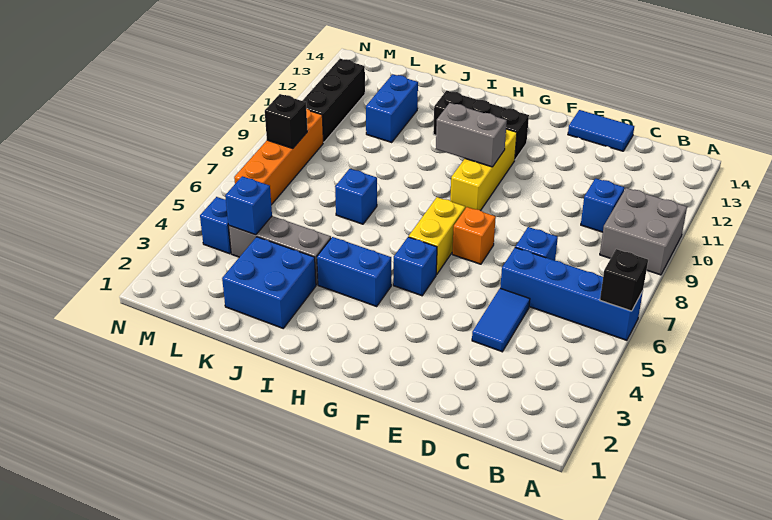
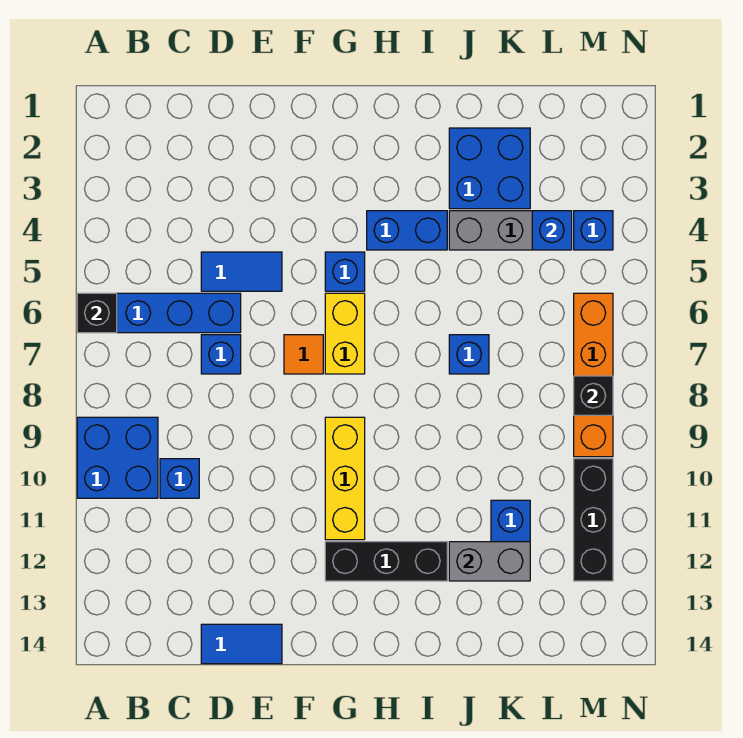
grey brick A9:B10 level 1 -> blue brick A9:B10 level 1
blue tile D4:D5 level 1 -> blue tile D5:E5 level 1
orange brick F7 level 1 -> orange tile F7 level 1
grey brick G10:H10 level 2 -> grey brick J12:K12 level 2

